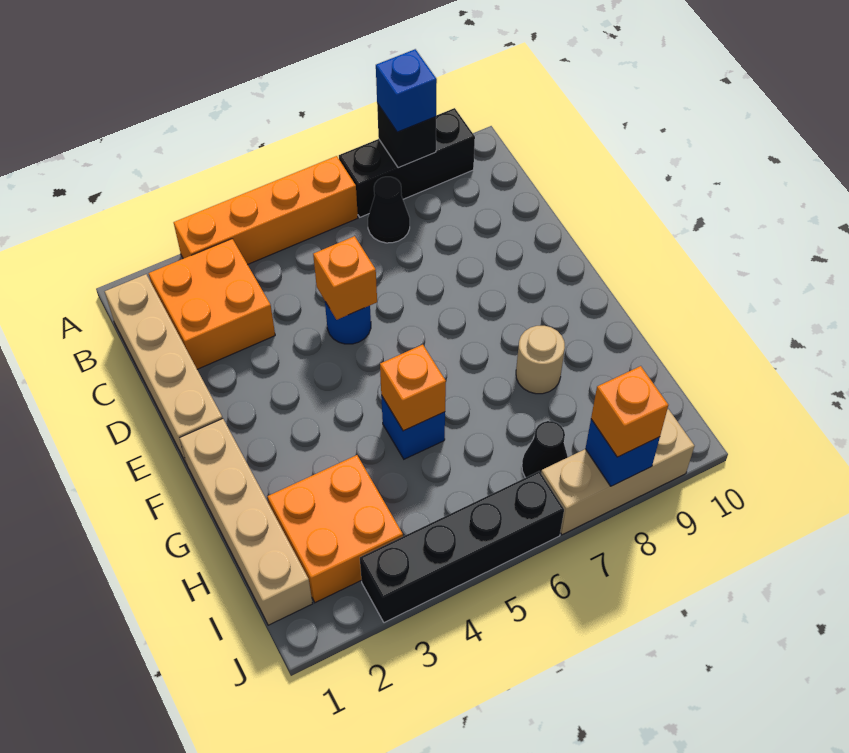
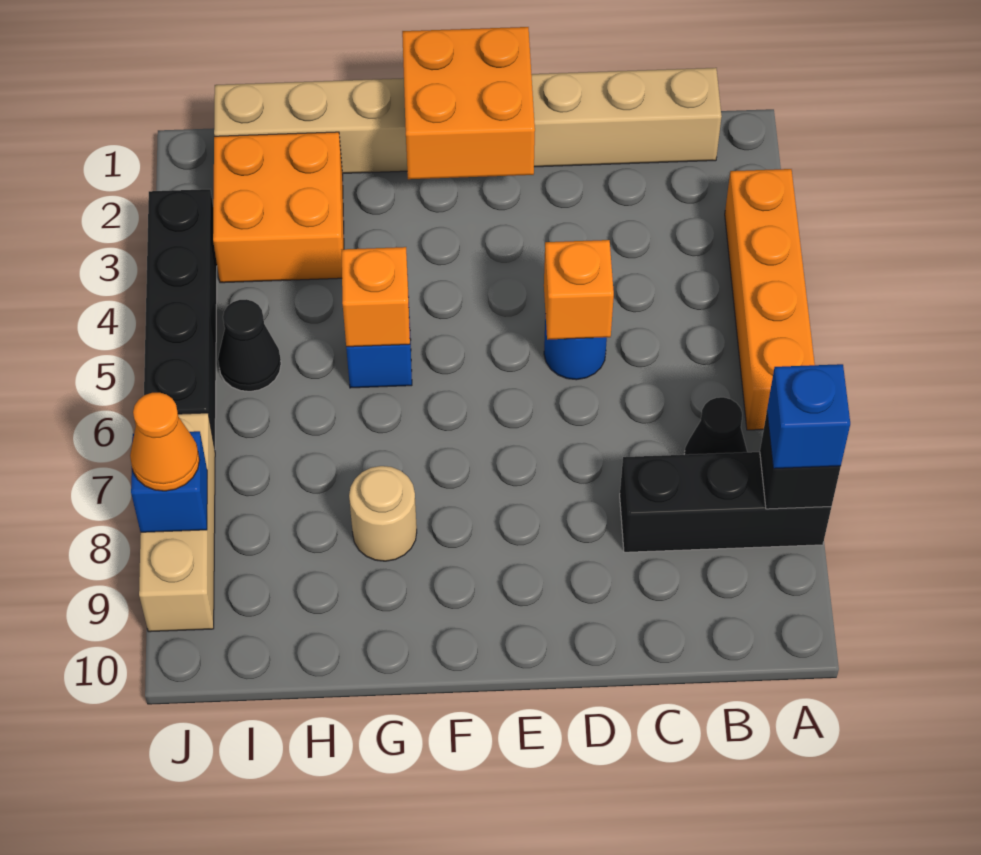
black brick A7:A9 level 1 -> black brick A8:C8 level 1
orange brick B2:C3 level 1 -> orange brick E1:F2 level 2
black cone I7 level 1 -> black cone I5 level 1
orange brick J8 level 3 -> orange cone J8 level 3

